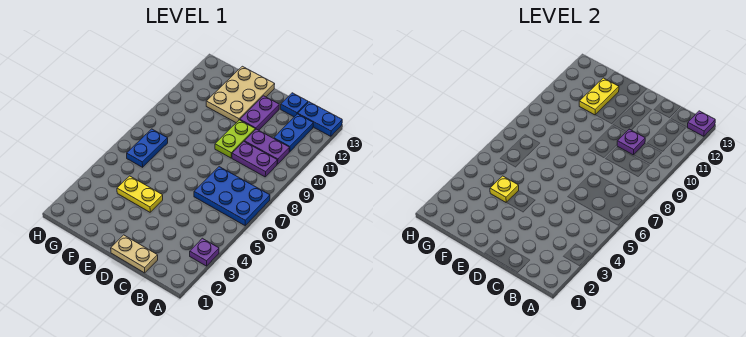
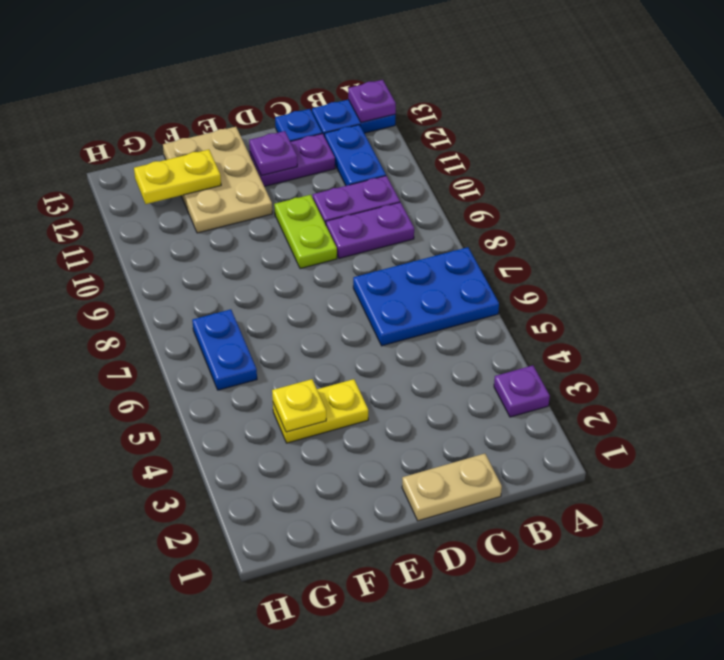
purple plate C10 level 2 -> purple plate D12 level 2
purple plate D11:D12 level 1 -> purple plate C12:D12 level 1
yellow plate F11:F12 level 2 -> yellow plate F12:G12 level 2

